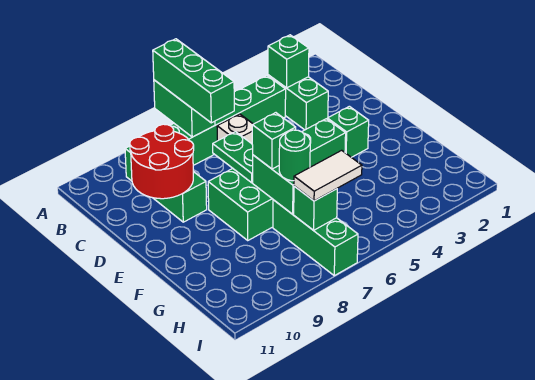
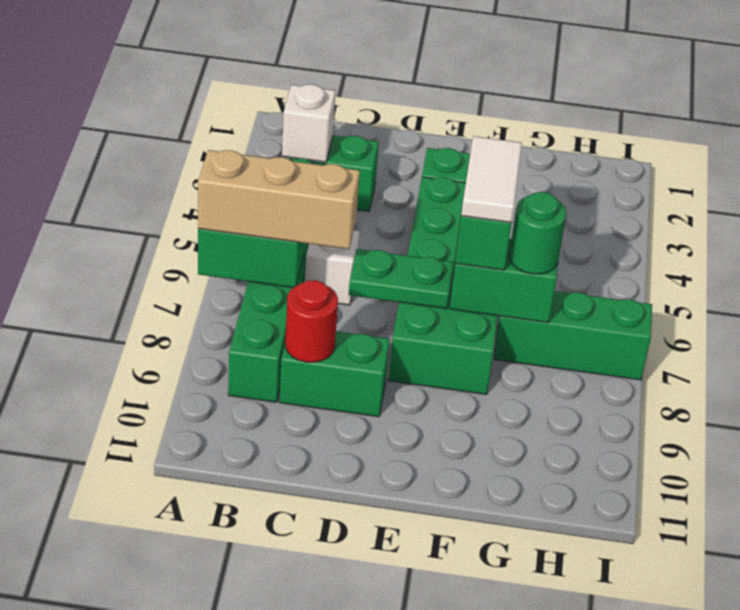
green brick A7:C7 level 3 -> tan brick A7:C7 level 3
green brick B3 level 2 -> white brick B3 level 2
red round brick C9:D10 level 2 -> red round brick C9 level 2
white tile H6:H7 level 3 -> white tile F6:F7 level 4
green brick H7 level 2 -> none

